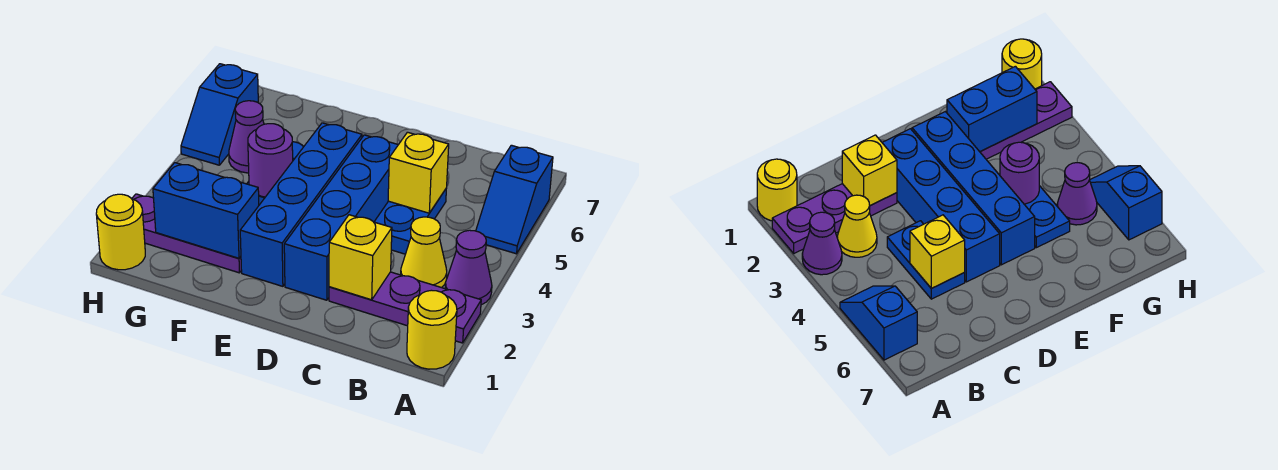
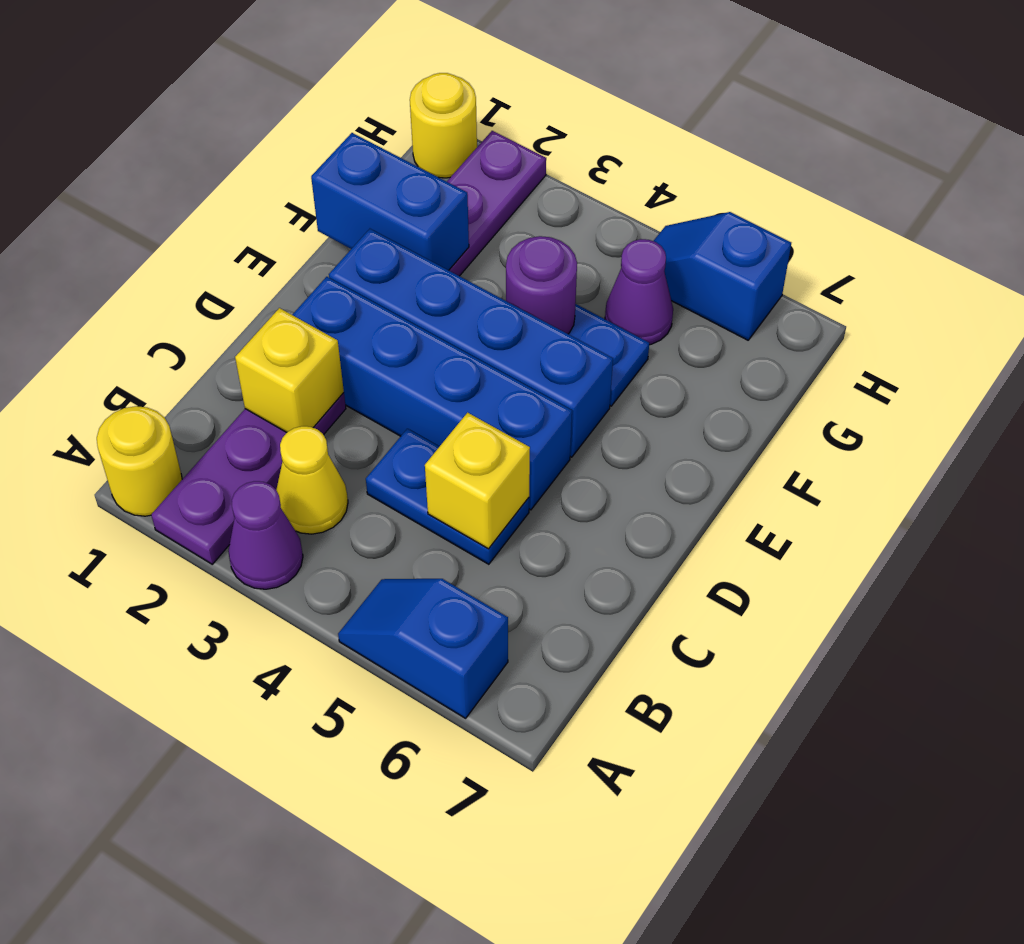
blue brick F2:G2 level 2 -> blue brick F1:F2 level 2

